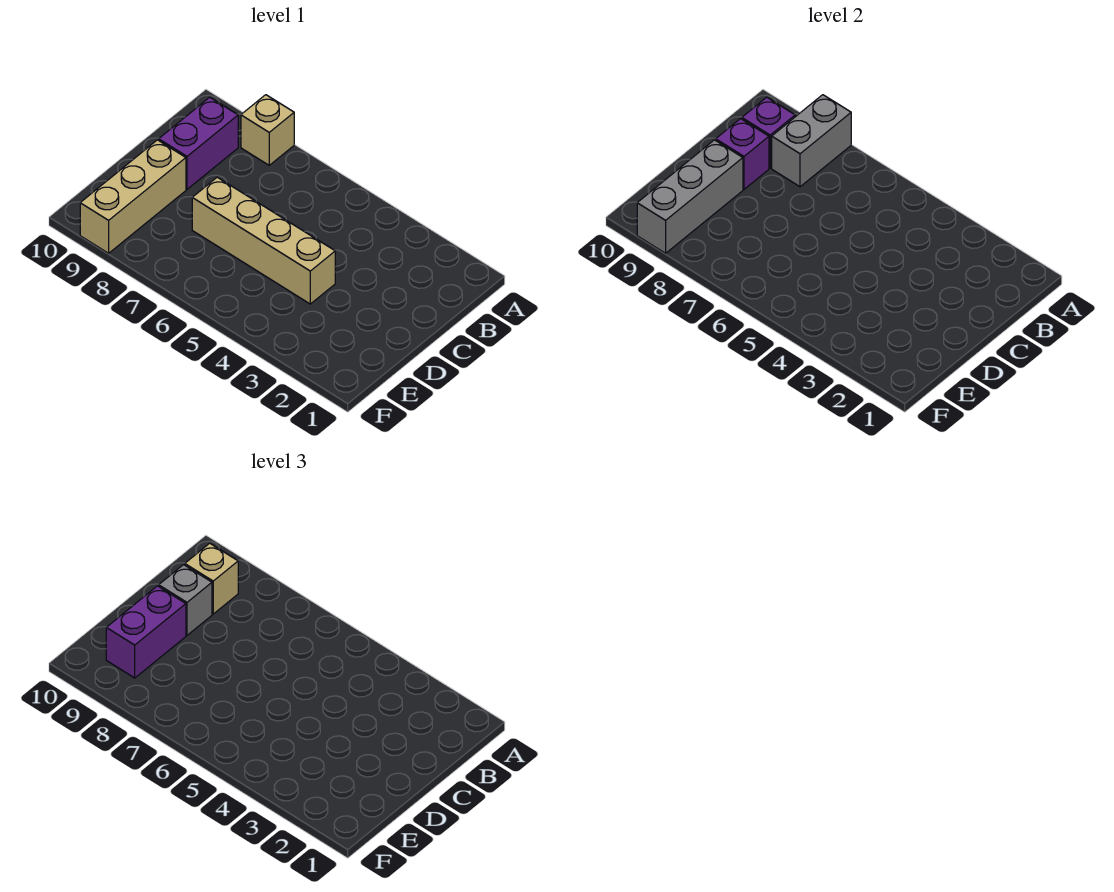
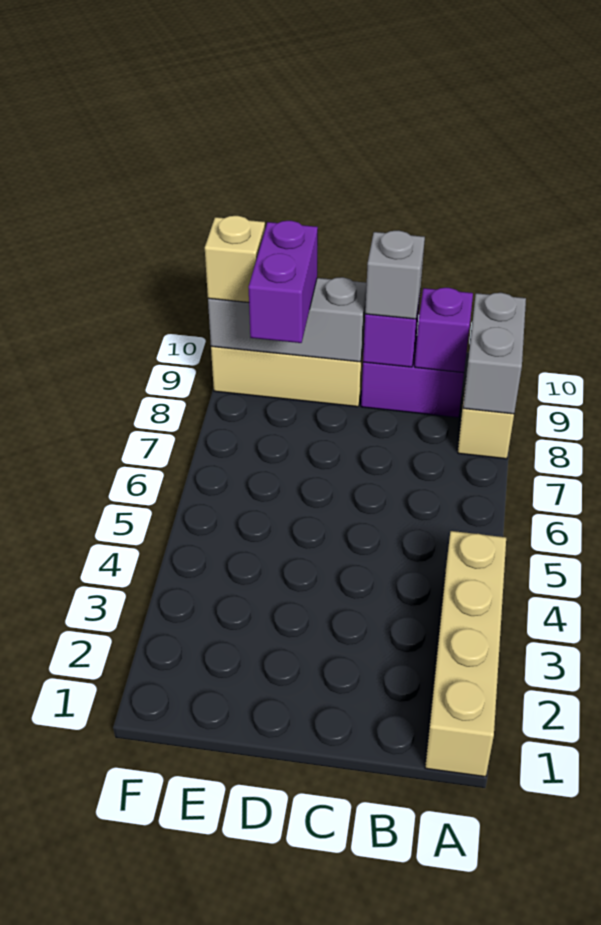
grey brick A8:B8 level 2 -> grey brick A8:A9 level 2
tan brick B9 level 3 -> tan brick F9 level 3
tan brick D4:D7 level 1 -> tan brick A1:A4 level 1
purple brick D9:E9 level 3 -> purple brick E8:E9 level 3

